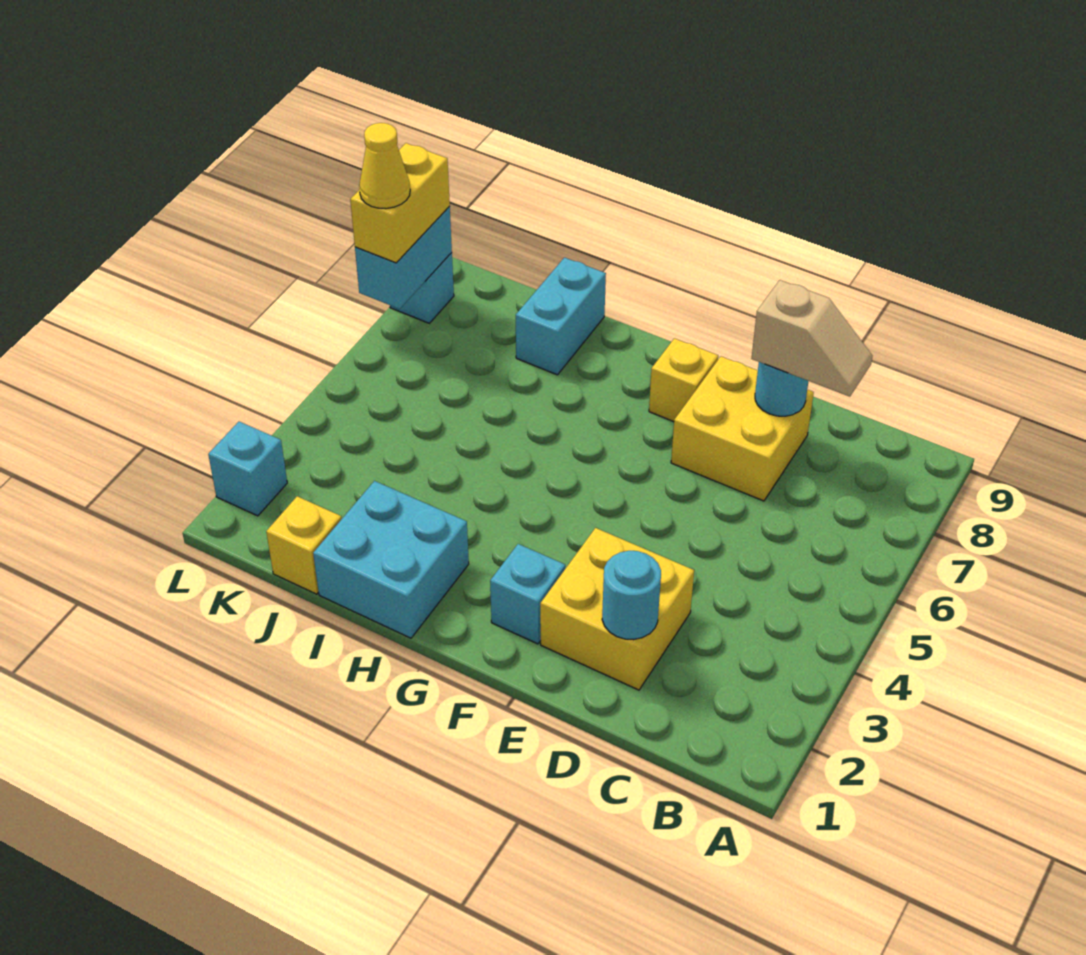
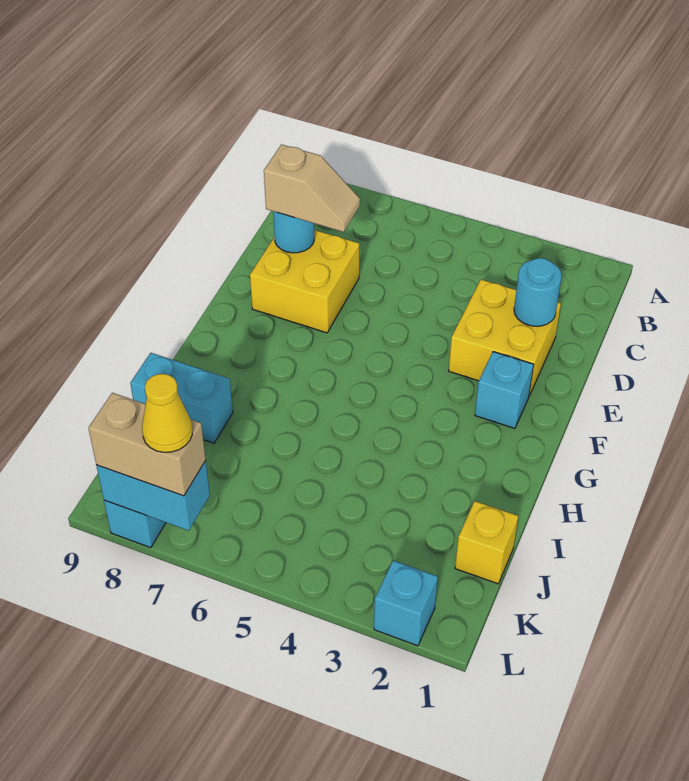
tan slope C8:D8 level 3 top D -> tan slope D7:D8 level 3 top 8
yellow brick F8 level 1 -> none
cyan brick H1:I2 level 1 -> none
yellow brick L7:L8 level 3 -> tan brick L7:L8 level 3

